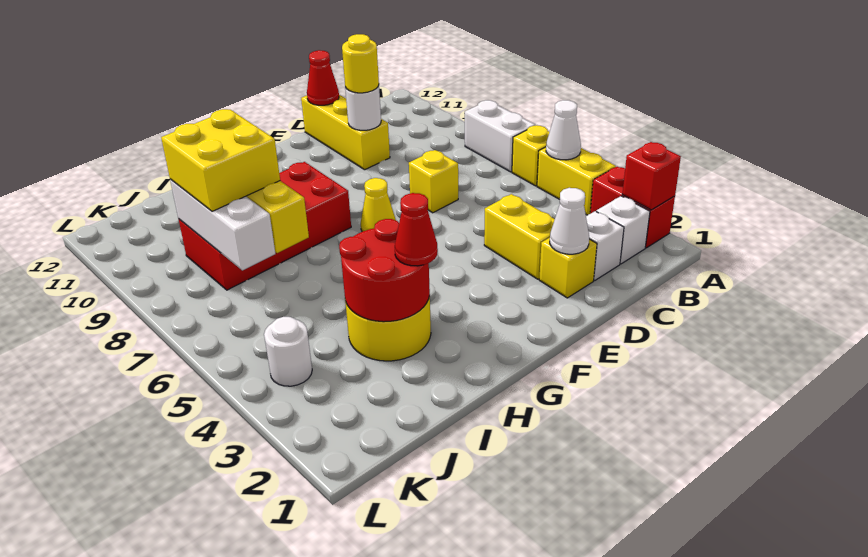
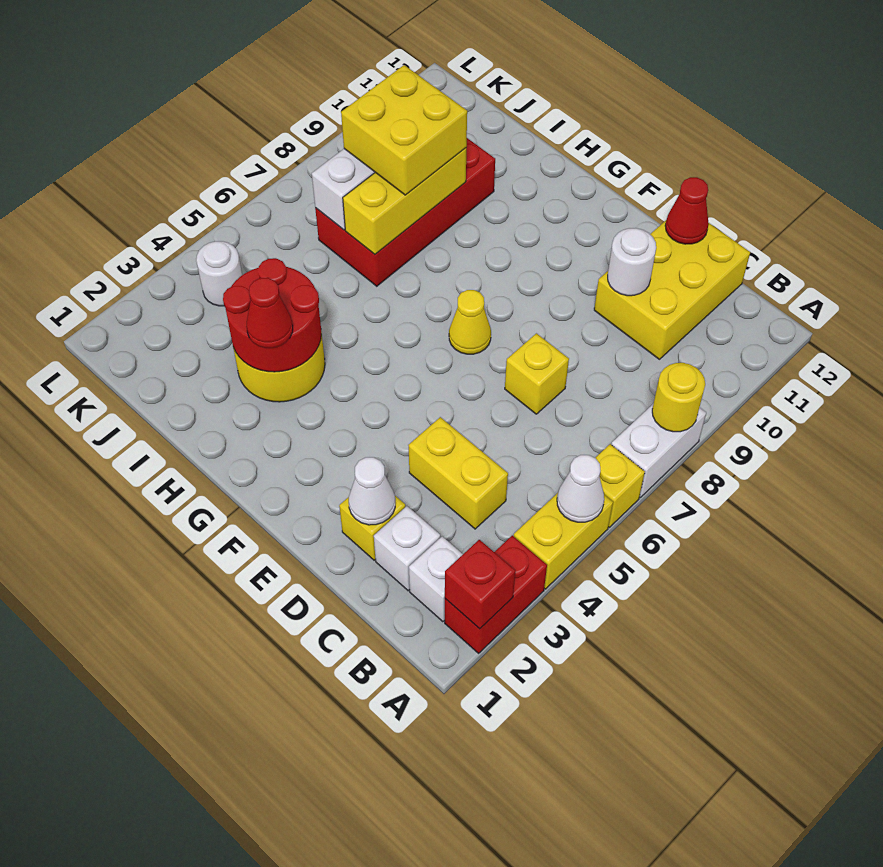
yellow brick D3:D4 level 1 -> yellow brick C4:D4 level 1
yellow brick D10:D12 level 1 -> yellow brick C10:D12 level 1
yellow round brick D10 level 3 -> yellow round brick A8 level 2
red brick G8:J9 level 1 -> red brick I7:J10 level 1

